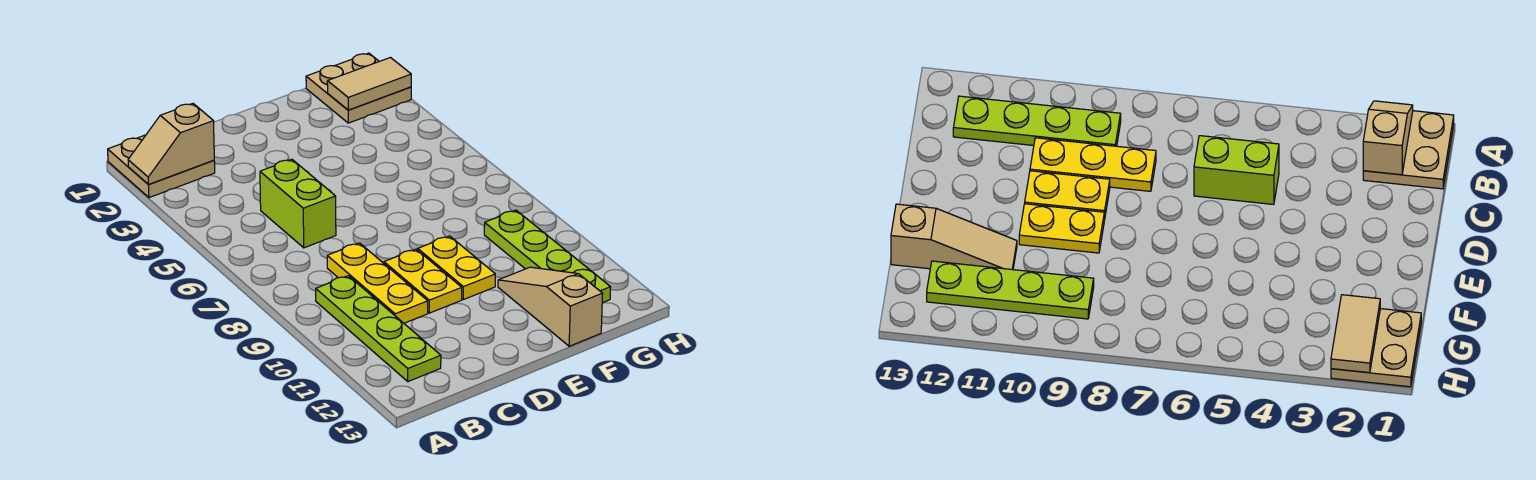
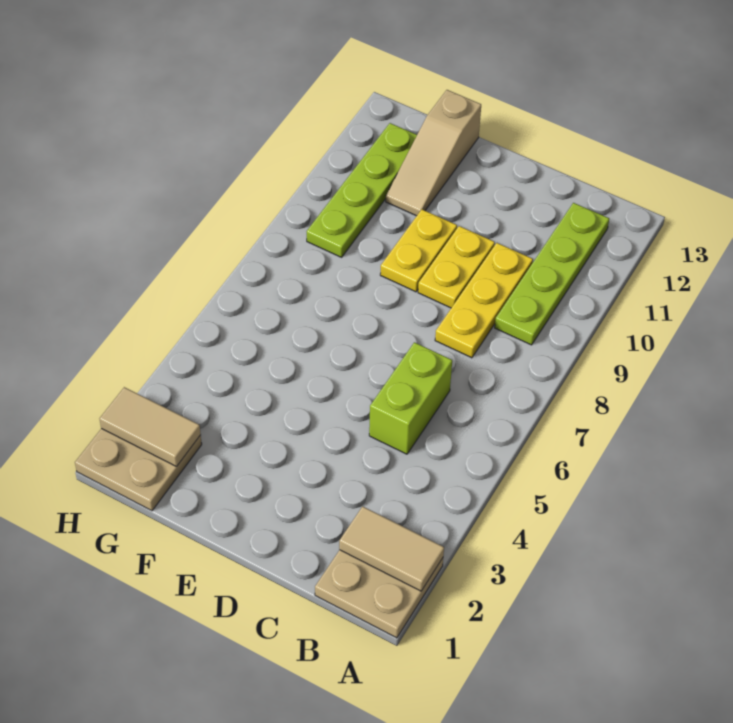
tan slope A2:B2 level 2 top B -> tan tile A2:B2 level 2

